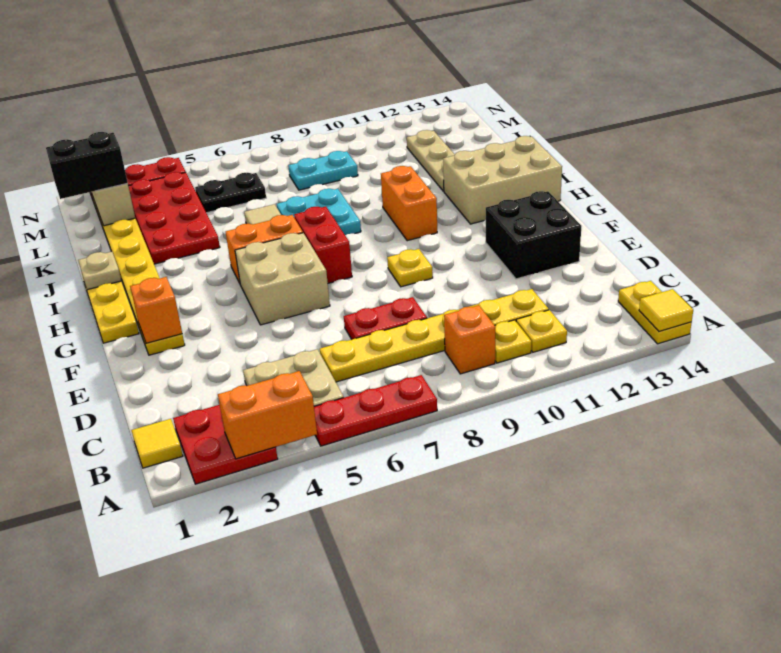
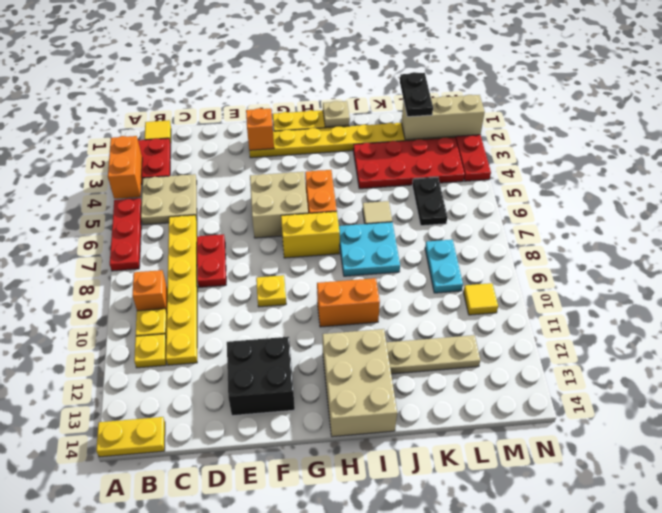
yellow tile A14 level 2 -> yellow tile M10 level 1
red brick G7:H7 level 1 -> yellow brick G7:H7 level 1
black brick L1:L2 level 3 -> black plate L1:L2 level 3

